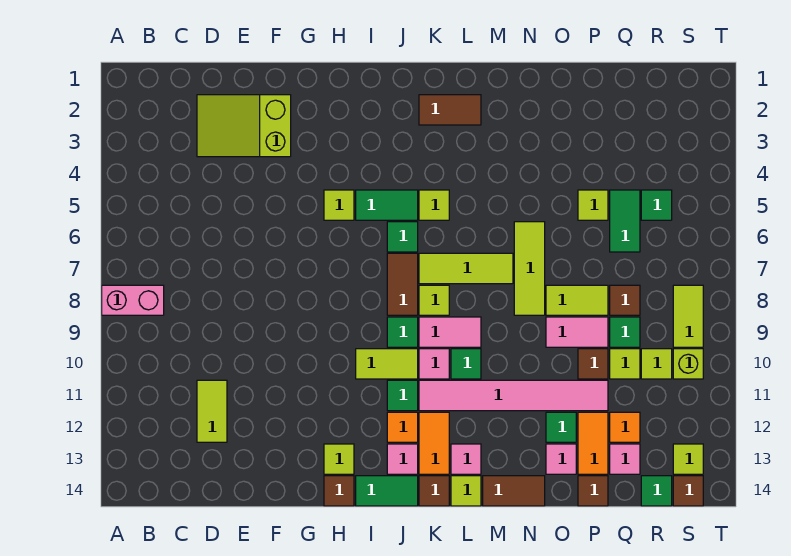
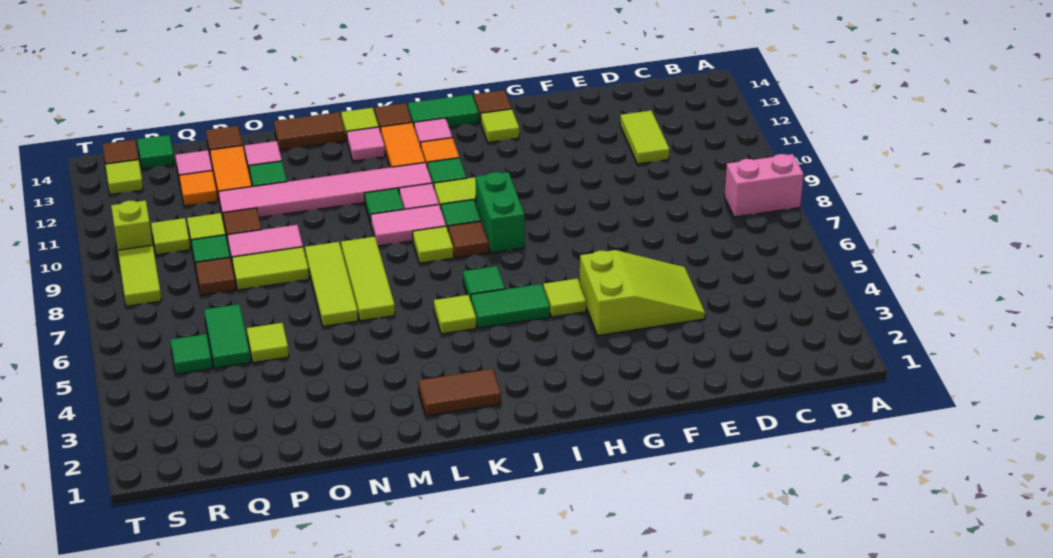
lime slope D2:F3 level 1 top F -> lime slope E4:G5 level 1 top G
none -> green brick I8:I9 level 1
brown tile J7:J8 level 1 -> brown tile J8 level 1
lime tile K7:M7 level 1 -> lime tile M6:M8 level 1

